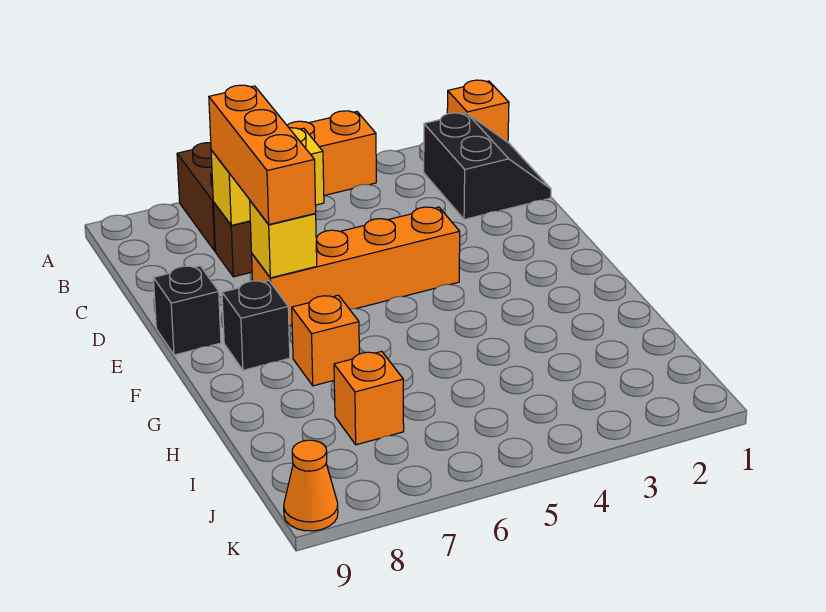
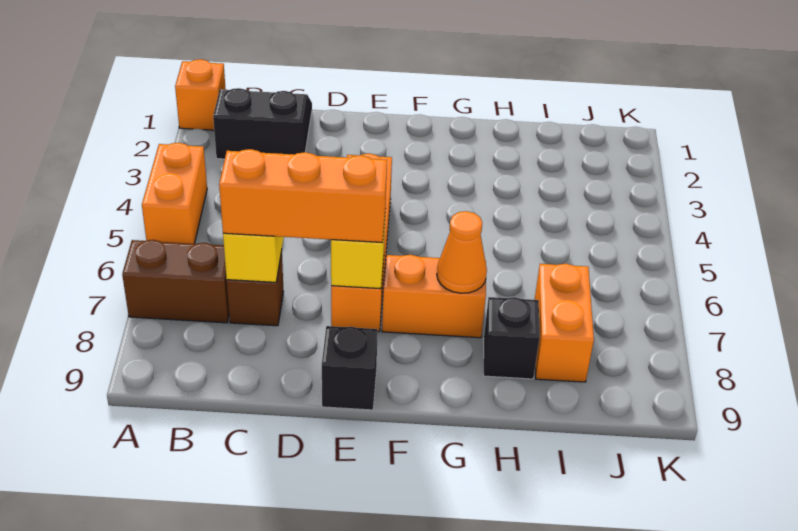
black brick F8 level 1 -> black brick H8 level 1
orange brick G7 level 1 -> orange brick F7:G7 level 1
orange brick I7 level 1 -> orange brick I7:I8 level 1
orange cone K9 level 1 -> orange cone G7 level 2

